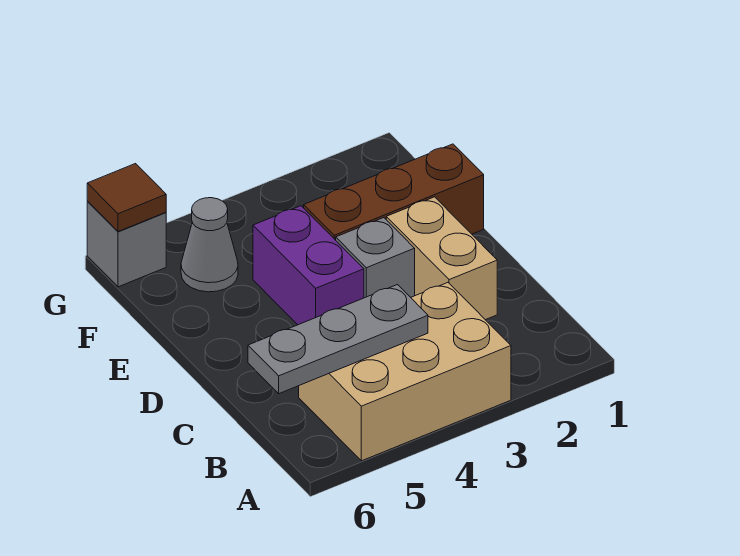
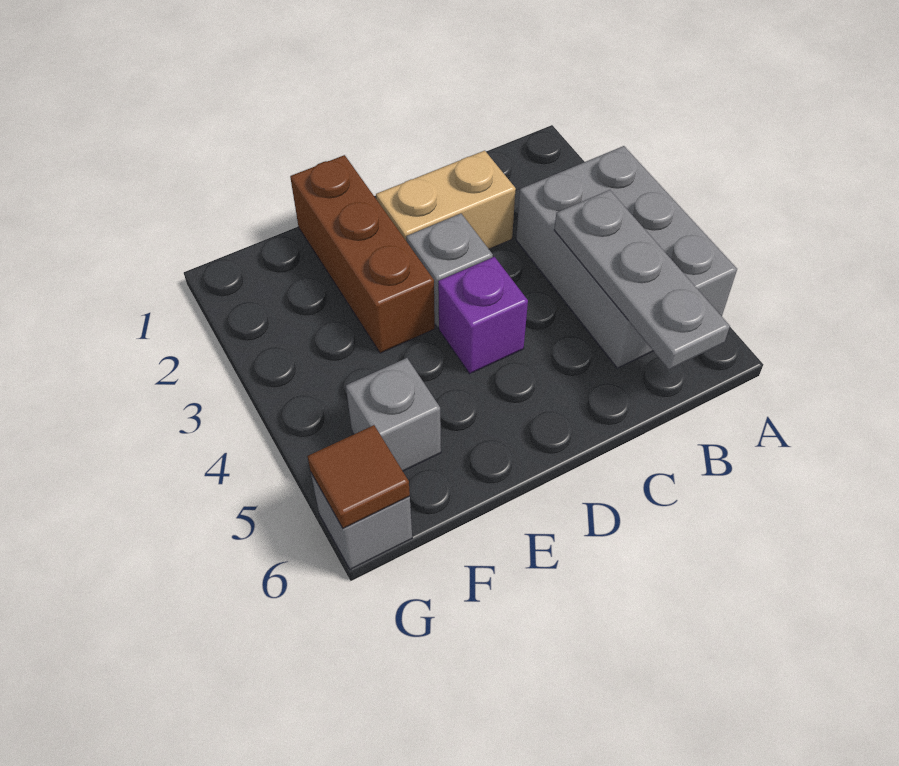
tan brick A3:B5 level 1 -> grey brick A3:B5 level 1
purple brick D4:E4 level 1 -> purple brick D4 level 1
grey cone F5 level 1 -> grey brick F5 level 1

